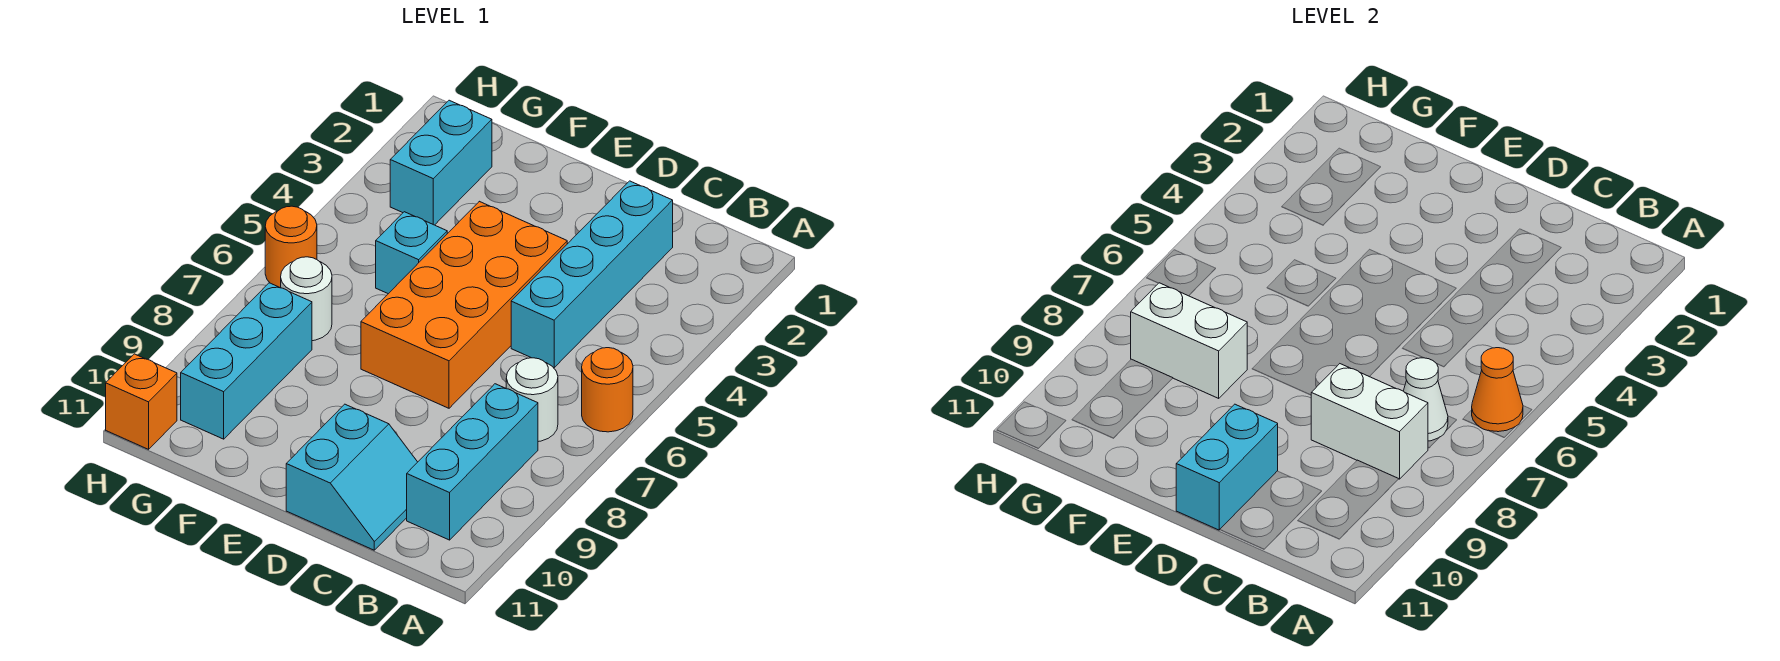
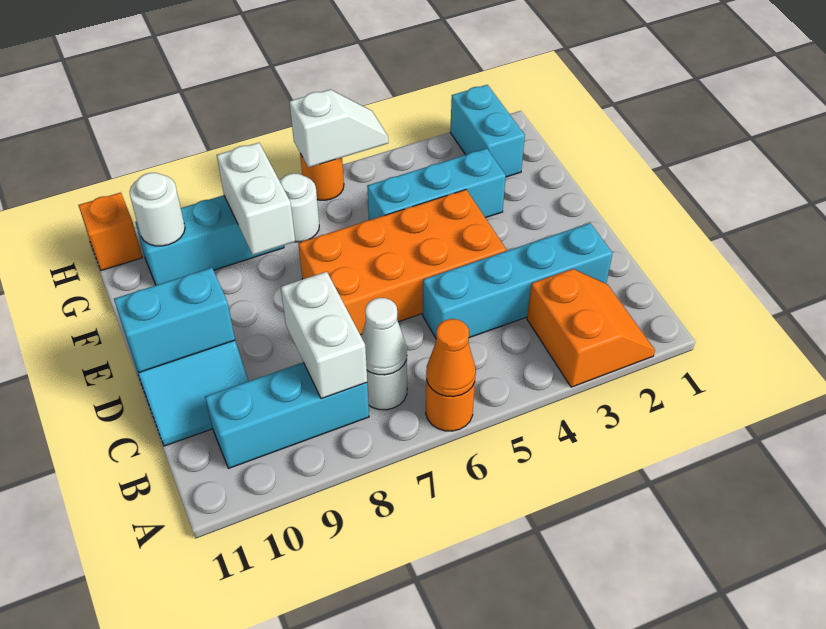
none -> orange slope A2:B3 level 1 top 3
cyan brick F5 level 1 -> cyan brick F3:F5 level 1
cyan brick G2:G3 level 1 -> cyan brick G2:H2 level 1
none -> white round brick G10 level 2
none -> white slope H5:H6 level 2 top 6

